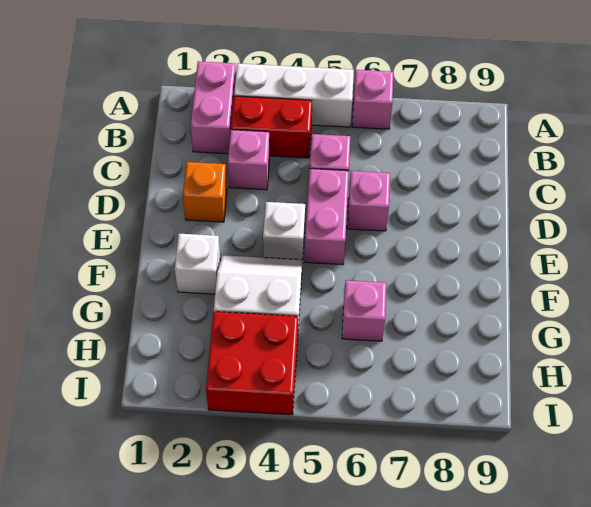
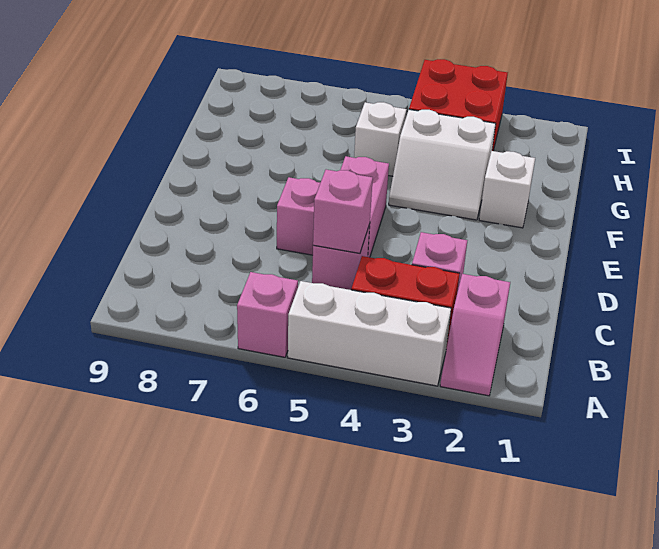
pink brick A2:B2 level 1 -> pink slope A2:B2 level 1 top B
orange brick D2 level 1 -> none
white brick E4 level 1 -> white brick G5 level 1
pink brick G6 level 1 -> pink brick C5 level 2

